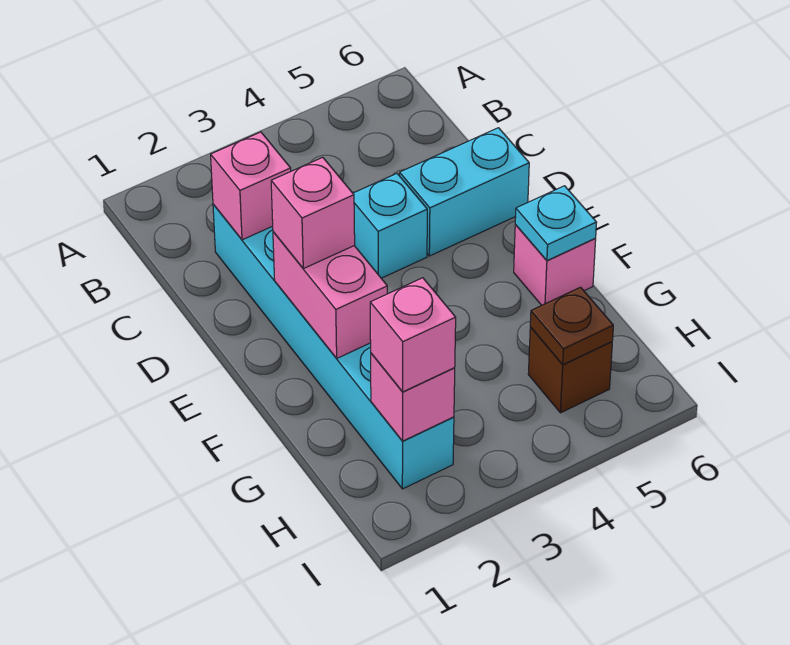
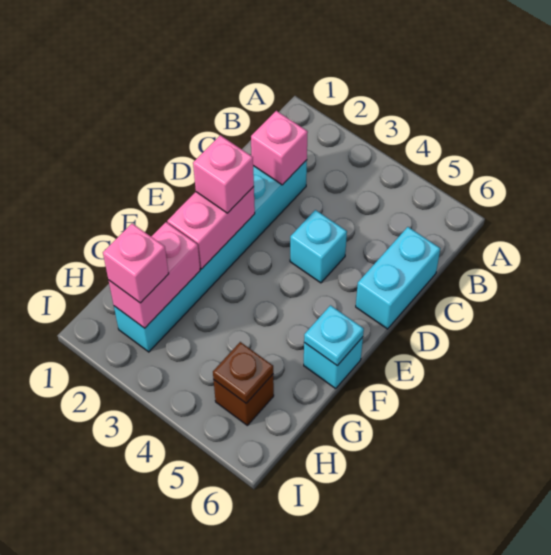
cyan brick D5:D6 level 1 -> cyan brick C6:D6 level 1
pink brick F6 level 1 -> cyan brick F6 level 1
pink brick H2 level 2 -> pink brick G2:H2 level 2

